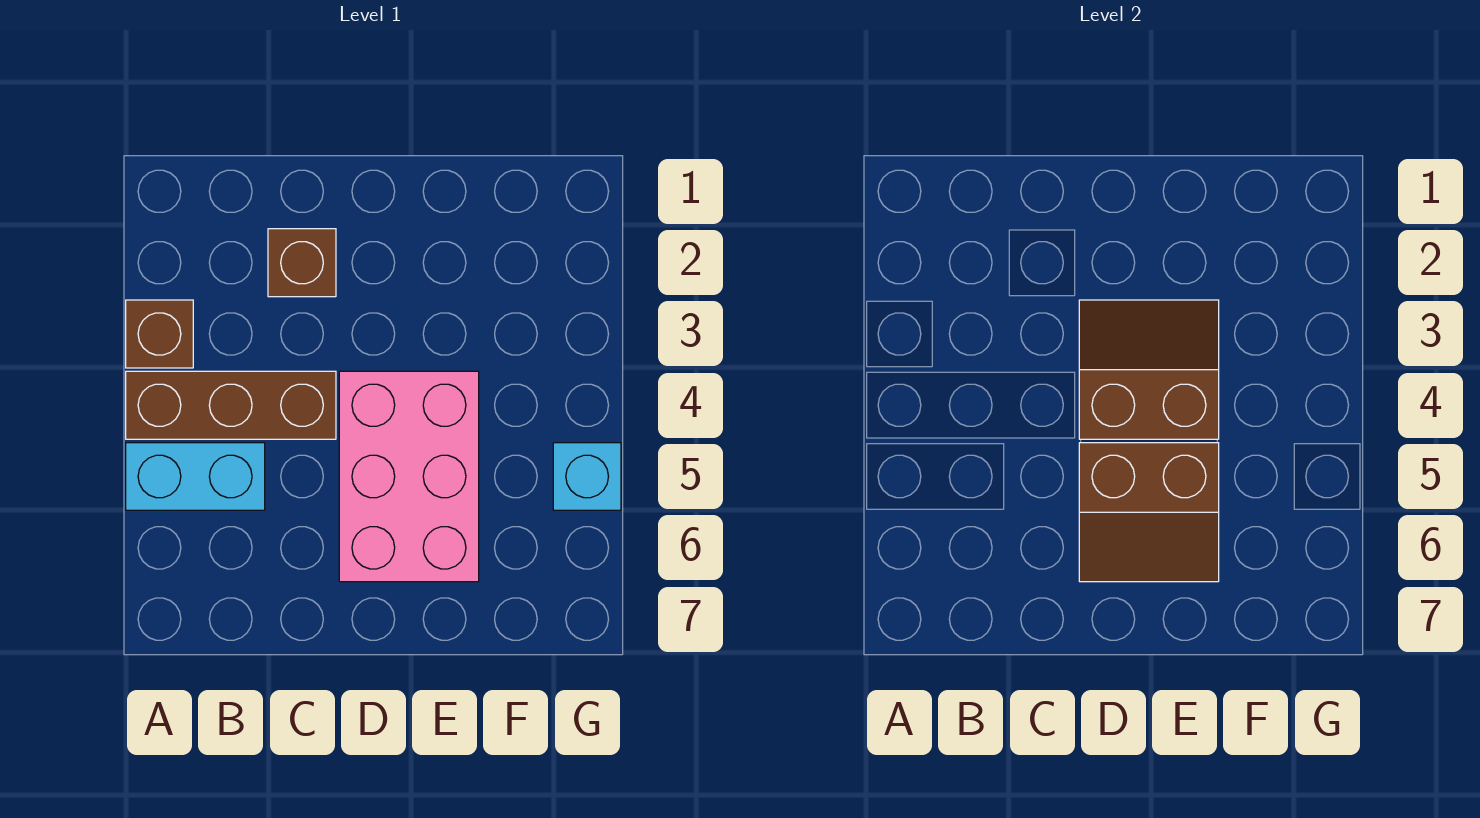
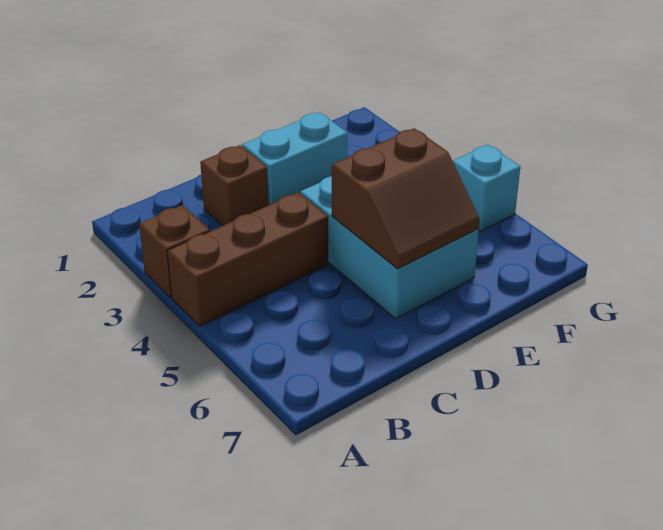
cyan brick A5:B5 level 1 -> cyan brick D2:E2 level 1
brown slope D3:E4 level 2 top 4 -> none
pink brick D4:E6 level 1 -> cyan brick D4:E6 level 1

